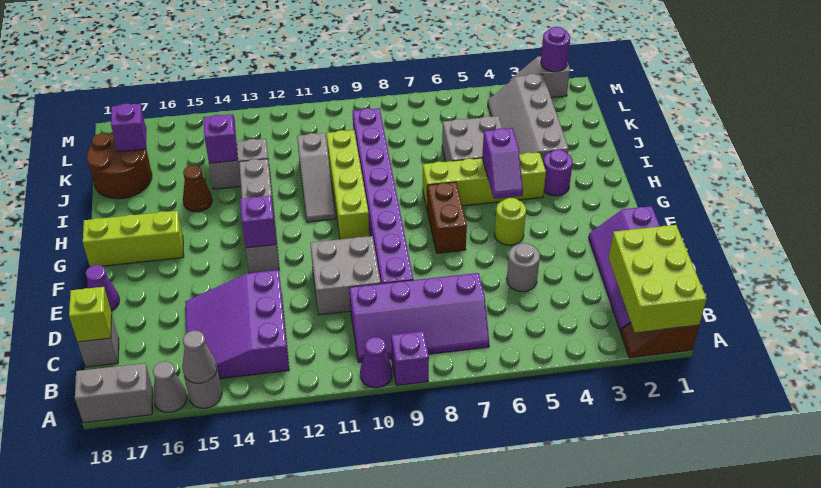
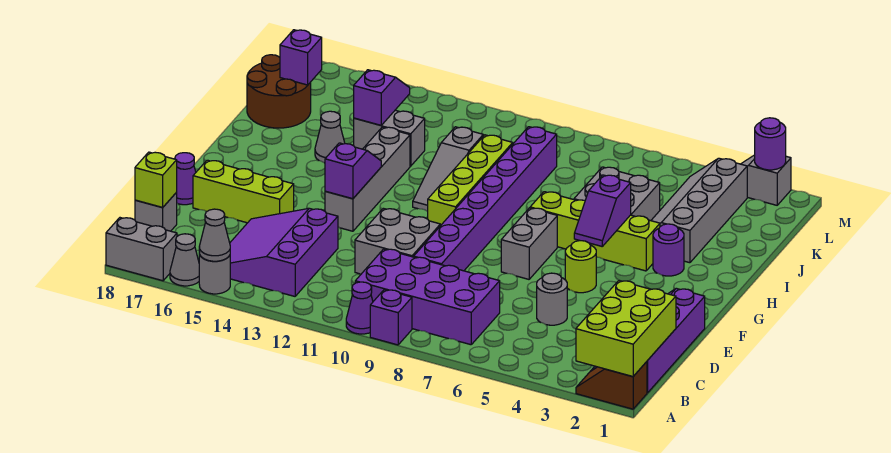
purple slope B7:C10 level 1 top C -> purple brick B7:C10 level 1
brown brick F7:G7 level 1 -> grey brick F7:G7 level 1
lime brick G16:G18 level 1 -> lime brick E15:E17 level 1
brown cone I15 level 1 -> grey cone I15 level 1

